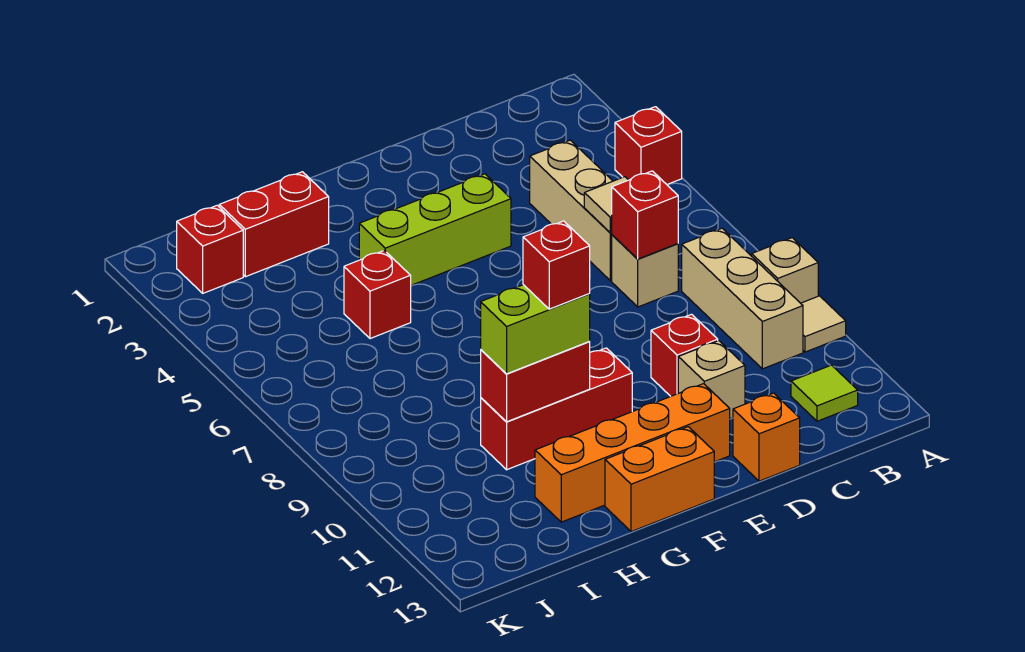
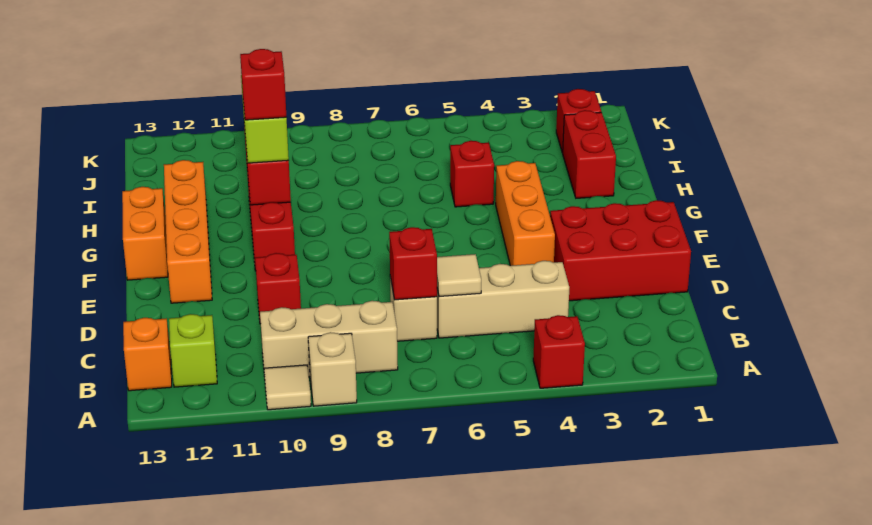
lime tile B12 level 1 -> lime brick B12 level 1
none -> red brick D1:E3 level 1
tan brick D11 level 1 -> none
orange brick D13 level 1 -> orange brick B13 level 1
lime brick E4:G4 level 1 -> orange brick E4:G4 level 1

